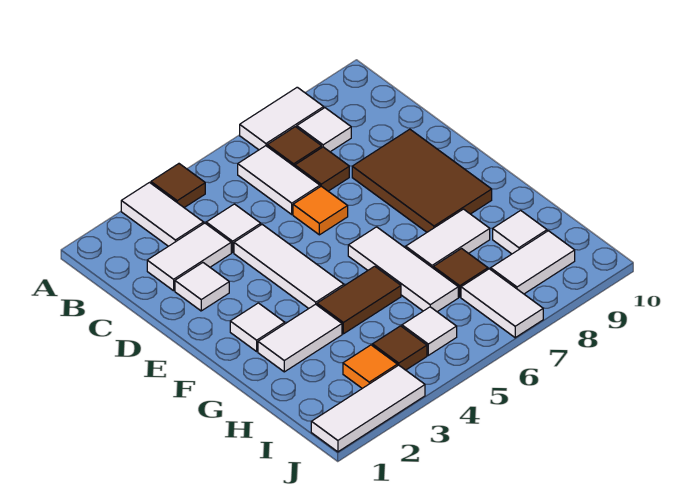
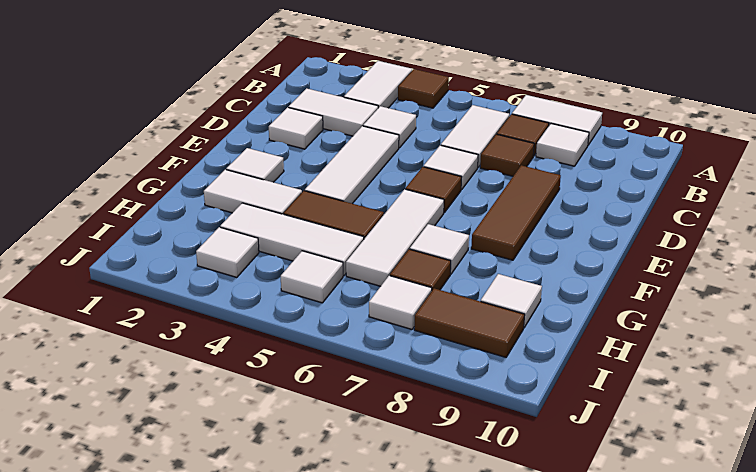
orange tile D6 level 1 -> white tile D6 level 1
brown tile D8:F9 level 1 -> brown tile D8:F8 level 1
white tile G7:G8 level 1 -> white tile G7 level 1
orange tile I3 level 1 -> white tile I3 level 1
brown tile I4 level 1 -> brown tile E6 level 1
white tile I7:J7 level 1 -> white tile I7 level 1
white tile I8:I9 level 1 -> brown tile I8:I9 level 1
white tile J1:J3 level 1 -> white tile H3:H5 level 1

